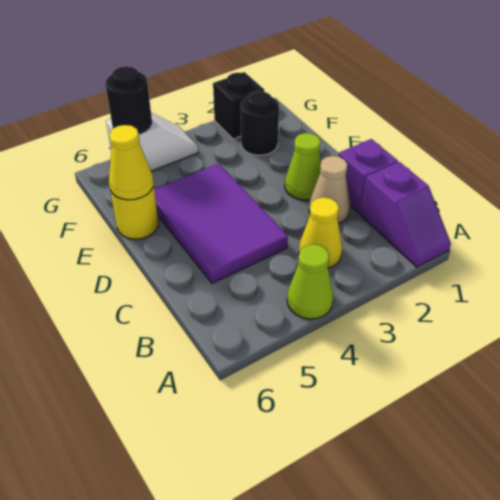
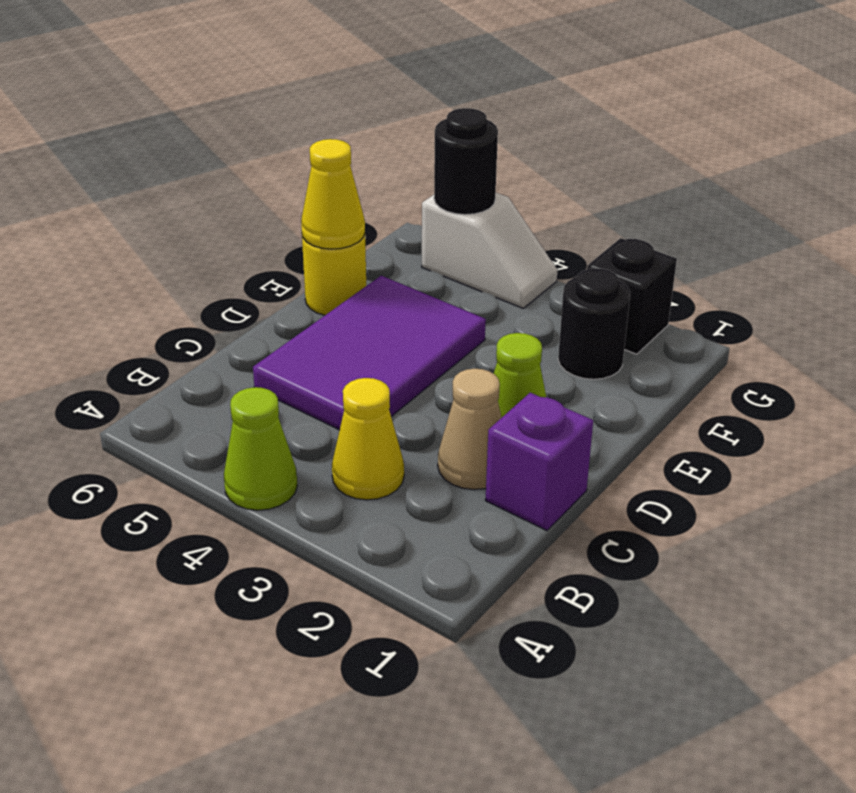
purple slope A1:B1 level 1 top B -> none

